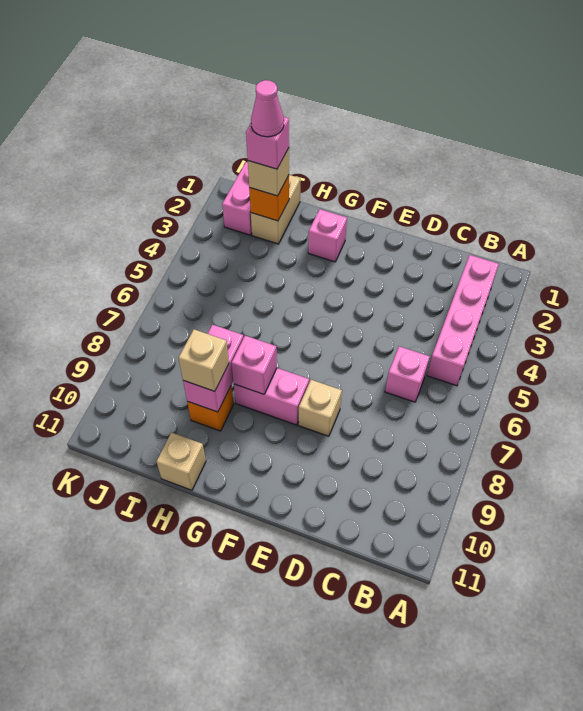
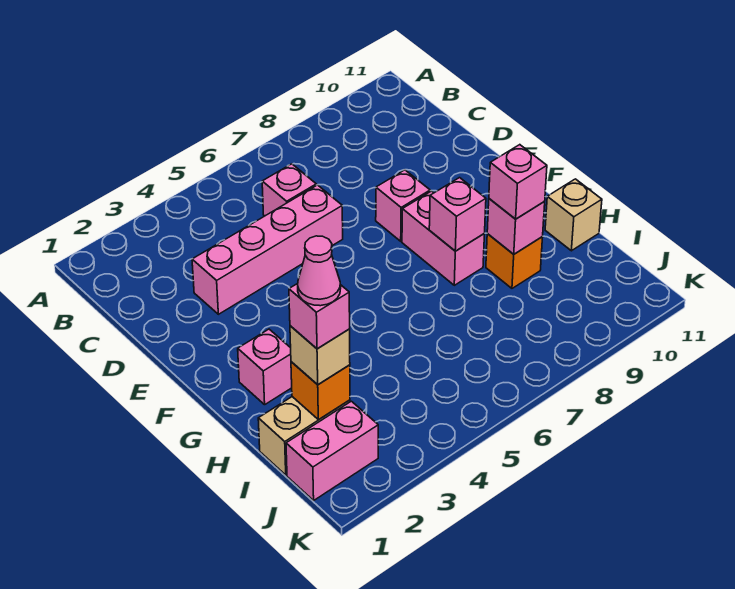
pink brick B2:B5 level 1 -> pink brick D3:D6 level 1
tan brick E8 level 1 -> pink brick E8 level 1
pink brick H8:H9 level 2 -> pink brick H9 level 2
tan brick H9 level 3 -> pink brick H9 level 3

